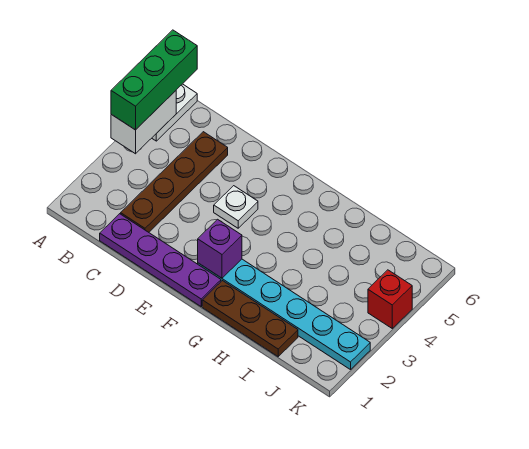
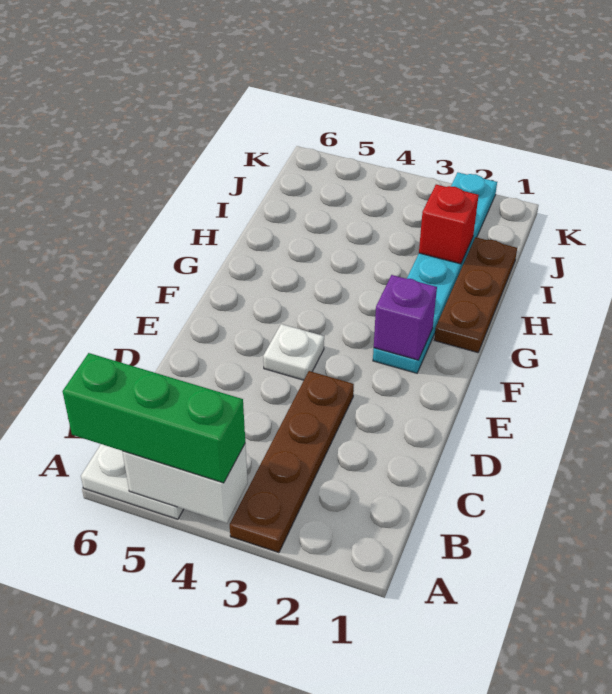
purple plate C1:F1 level 1 -> none
brown plate C2:C5 level 1 -> brown plate A3:D3 level 1
red brick K4 level 1 -> red brick I2 level 2

